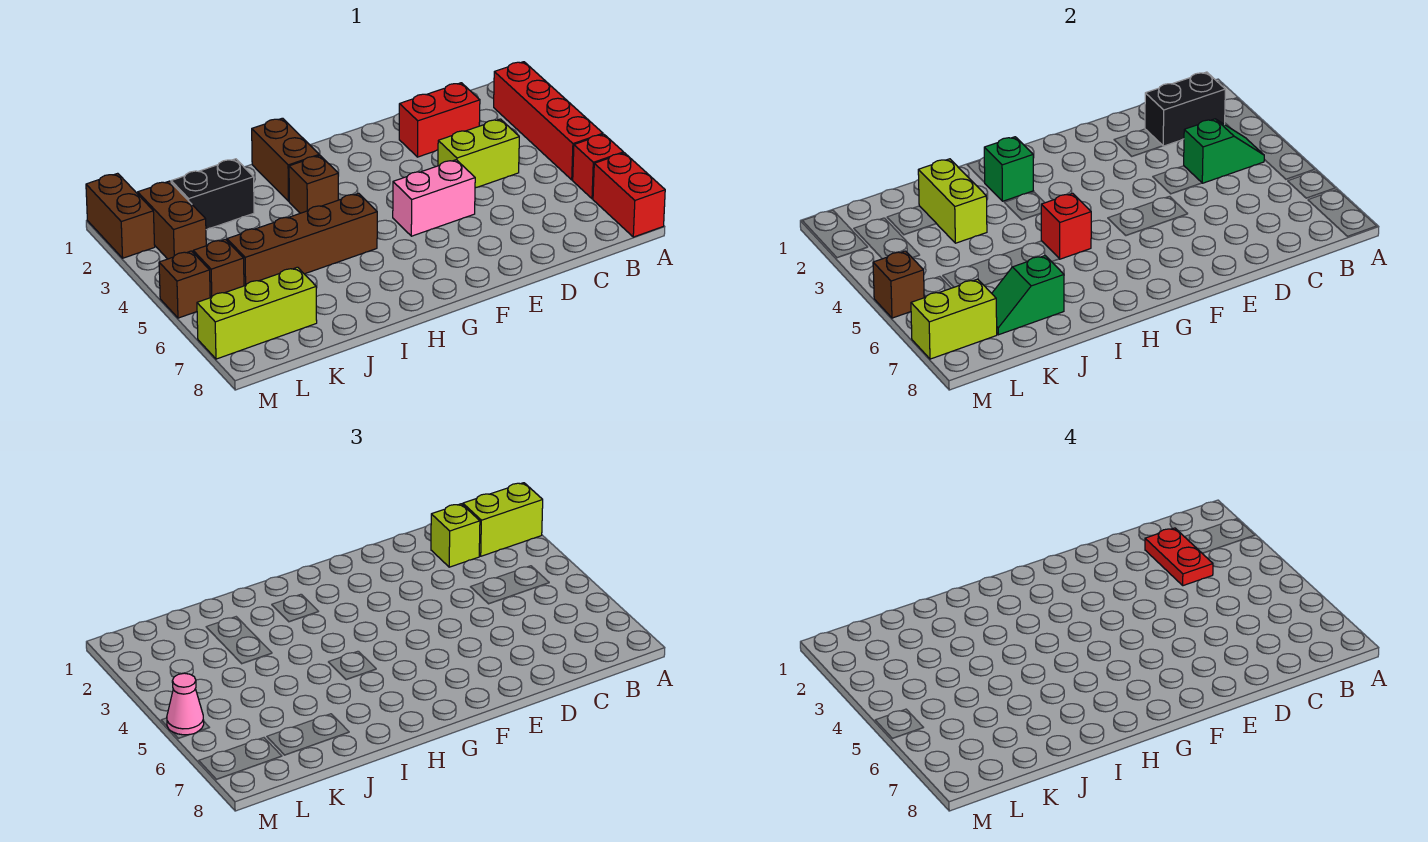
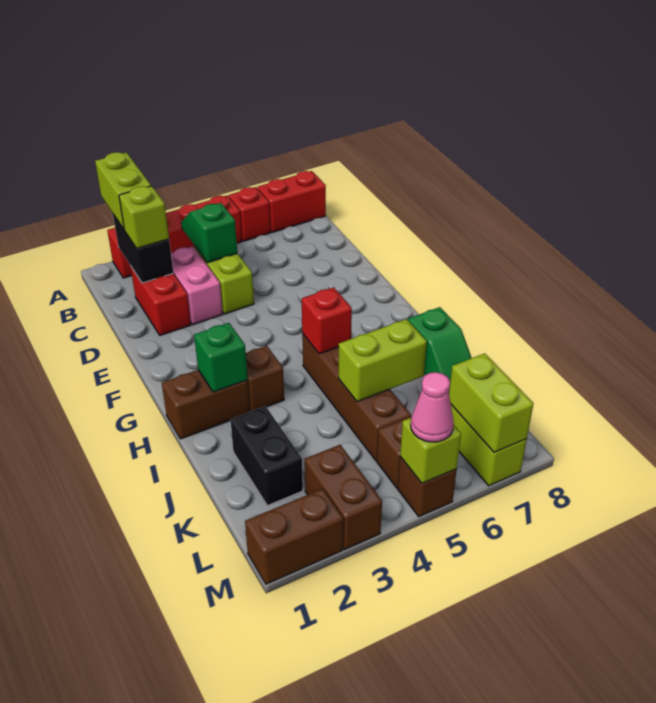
red plate C2:C3 level 4 -> none
pink brick E5:F5 level 1 -> pink brick C3:D3 level 1
lime brick J2:J3 level 2 -> lime brick J5:J6 level 2
brown brick L2:L3 level 1 -> brown brick L3:M3 level 1
brown brick M5 level 2 -> lime brick M5 level 2

